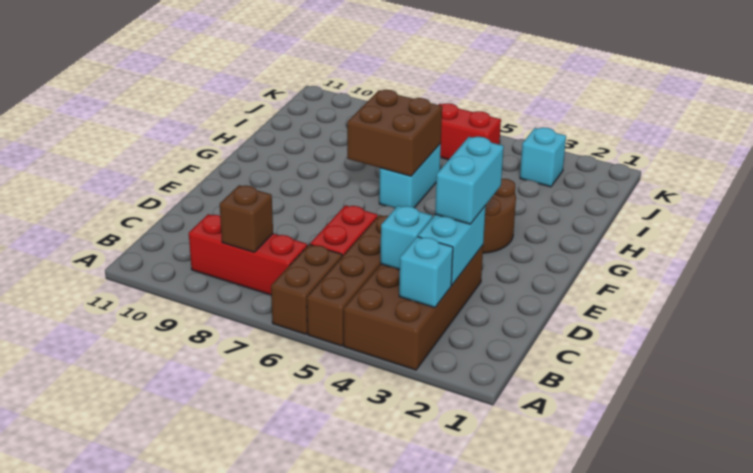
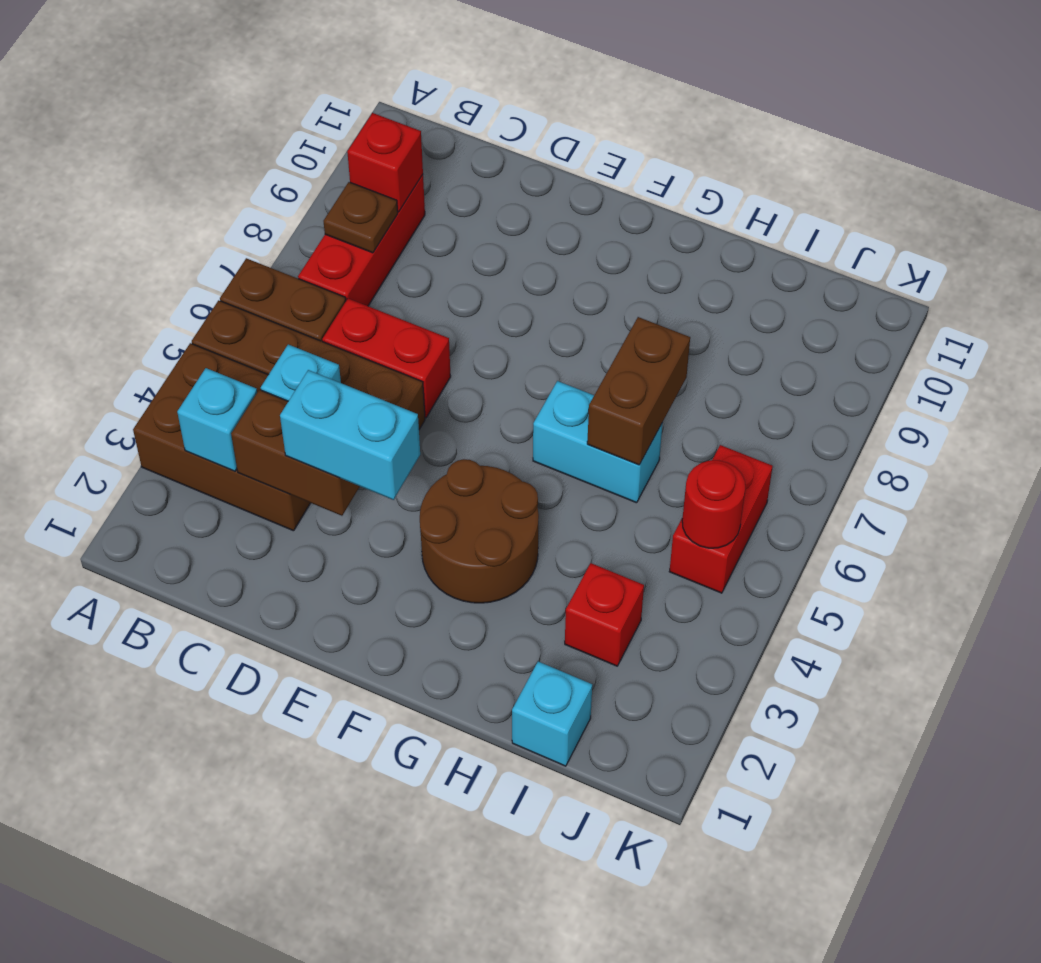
brown brick A3:D4 level 1 -> brown brick A3:C4 level 1
brown brick B8 level 2 -> brown plate B8 level 2
none -> red brick B9 level 2
cyan brick C3:D3 level 2 -> brown brick C3:D3 level 2
brown brick G6:H7 level 2 -> brown brick H6:H7 level 2
none -> red brick I3 level 1
cyan brick J3 level 1 -> cyan brick I1 level 1
none -> red round brick J5 level 2

